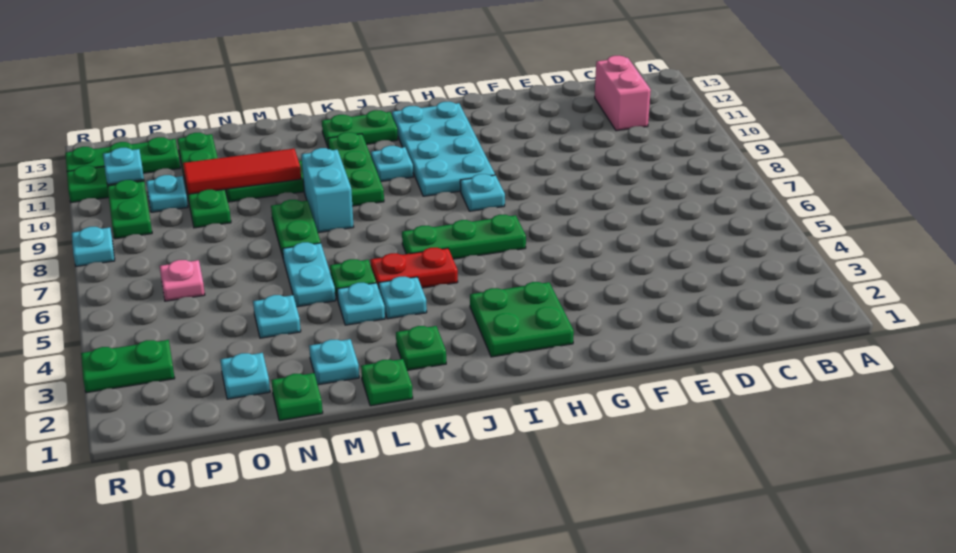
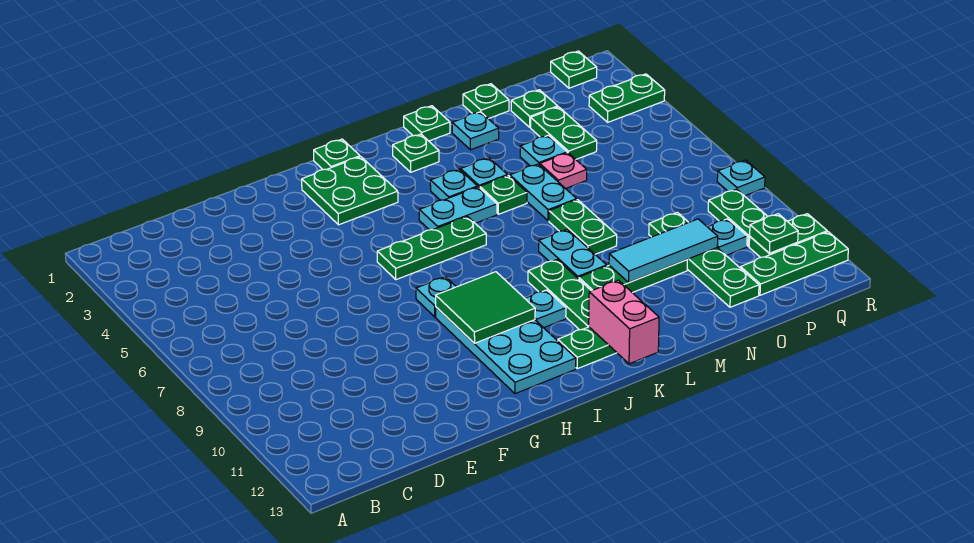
pink brick C11:C12 level 1 -> pink brick K12:K13 level 2
none -> green tile H9:I10 level 2
none -> green plate I1 level 1
red plate J5:K5 level 1 -> cyan plate J5:K5 level 1
cyan brick L8:L9 level 1 -> cyan plate L8:L9 level 1
red tile M10:O10 level 2 -> cyan tile M10:O10 level 2
cyan plate O2 level 1 -> green plate O2 level 1
none -> green plate O3:O4 level 1
pink plate P6 level 1 -> pink plate N5 level 1
none -> green plate Q1 level 1
cyan plate Q11 level 2 -> green plate Q11 level 2

